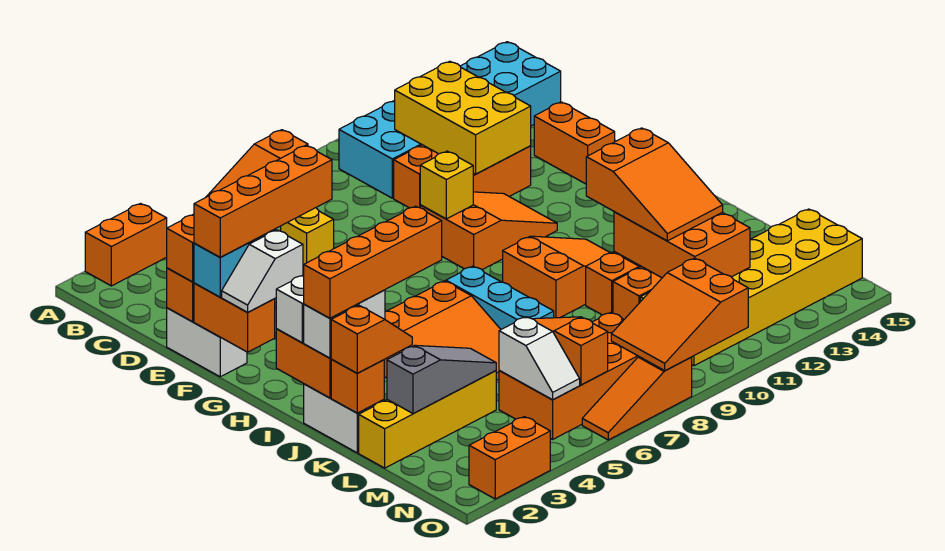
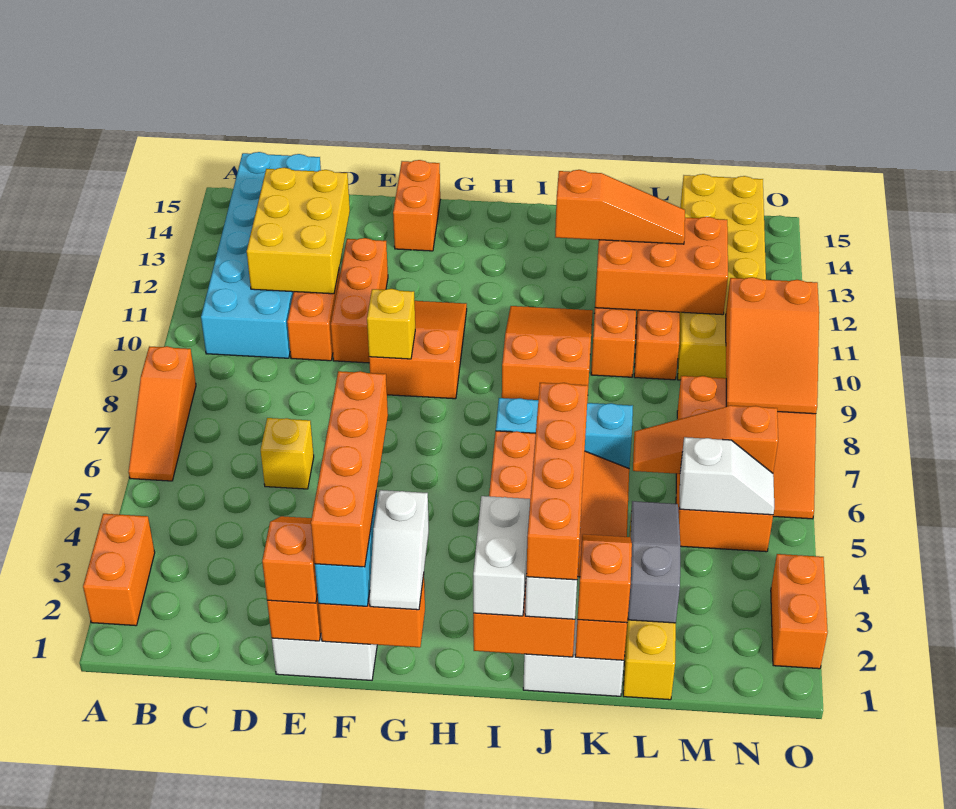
yellow brick C11:E12 level 2 -> yellow brick C11:D13 level 2
orange brick E14:F14 level 1 -> orange brick F14:F15 level 1
orange slope J11:L12 level 3 top J -> orange slope J12:L12 level 3 top J

